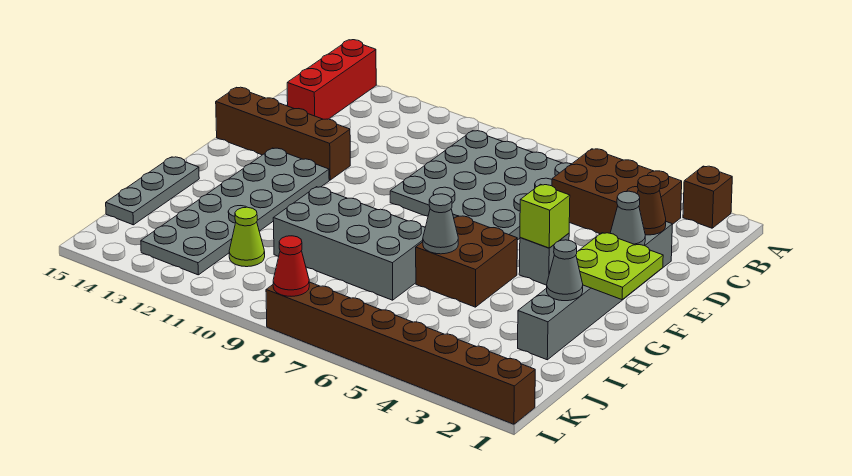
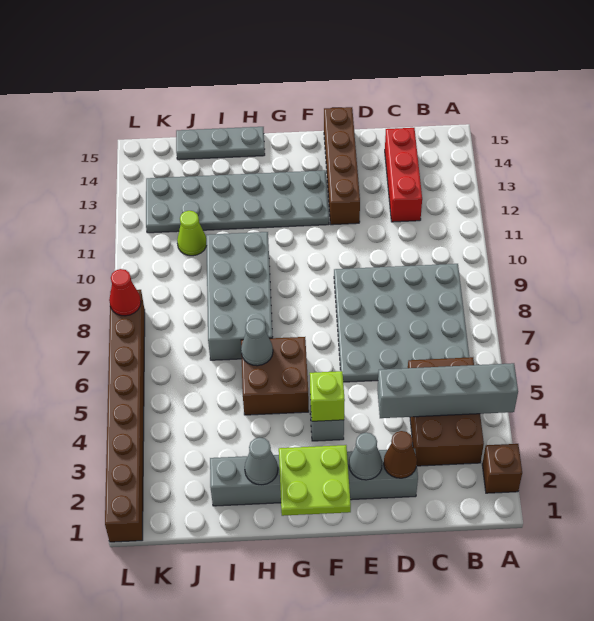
none -> grey brick A4:D4 level 2
red brick A14:C14 level 1 -> red brick C12:C14 level 1

